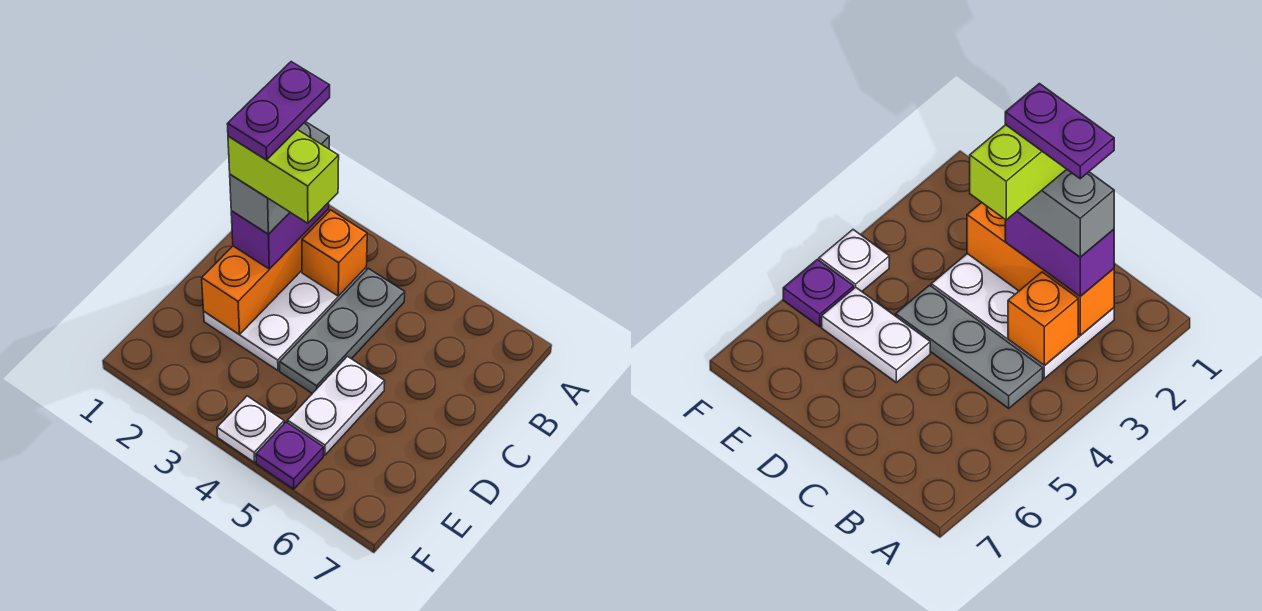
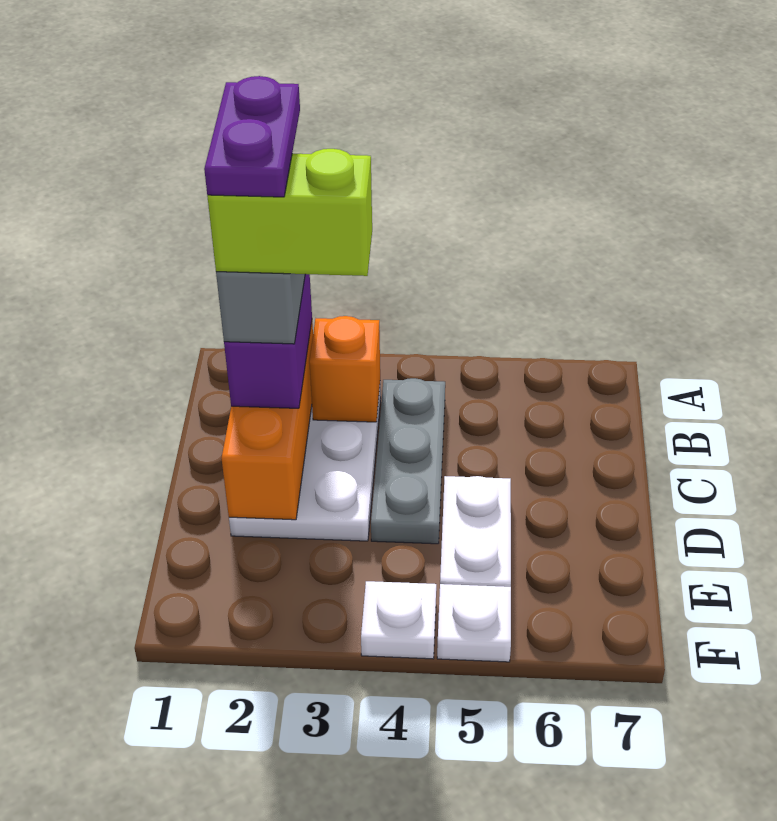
purple plate F5 level 1 -> white plate F5 level 1

